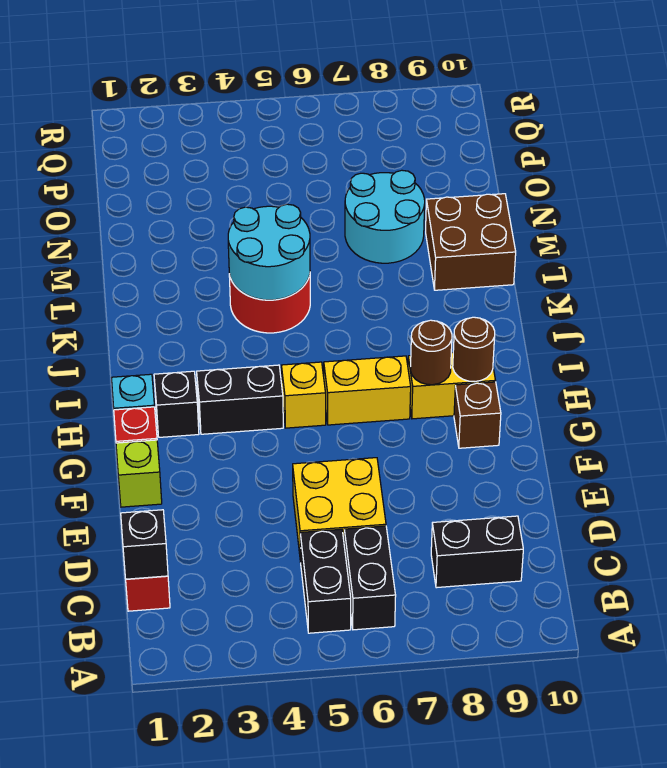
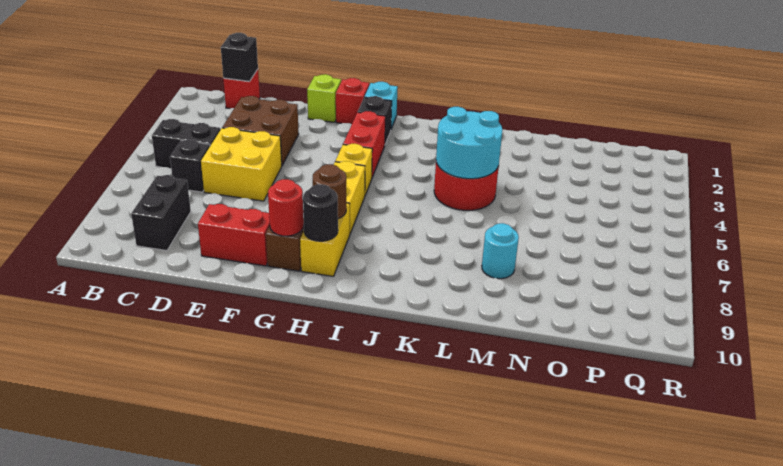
black brick B6:C6 level 1 -> black brick C6 level 1
none -> red brick E9:F9 level 1
none -> red round brick G9 level 2
black brick H3:H4 level 1 -> red brick H3:H4 level 1
brown round brick H9 level 2 -> black round brick H9 level 2
brown brick L9:M10 level 1 -> brown brick D3:E4 level 1
cyan round brick M7:N8 level 1 -> cyan round brick M8 level 1

